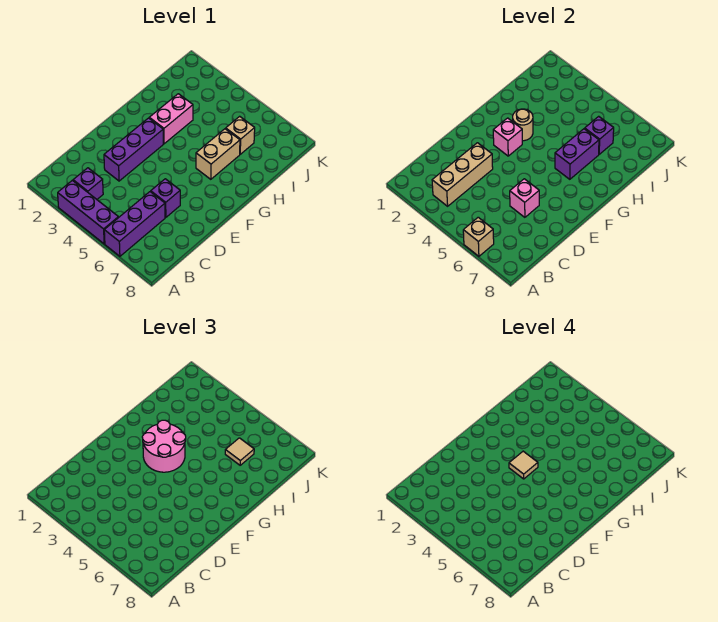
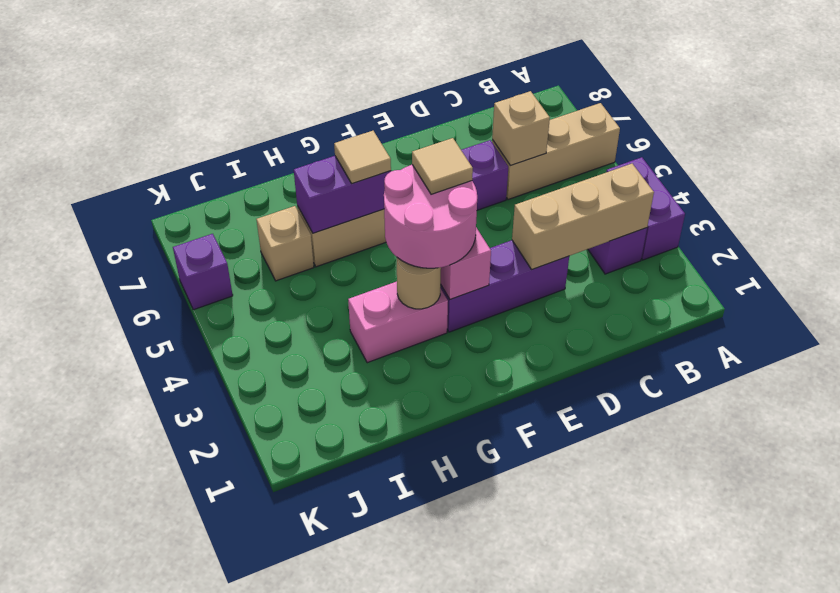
purple brick A3:A5 level 1 -> purple brick A3:A4 level 1
purple brick A6:C6 level 1 -> tan brick A6:C6 level 1
tan brick A6 level 2 -> tan brick C6 level 2
pink brick D6 level 2 -> none
purple brick I6 level 2 -> purple brick K6 level 1
tan tile I6 level 3 -> tan tile G6 level 3

